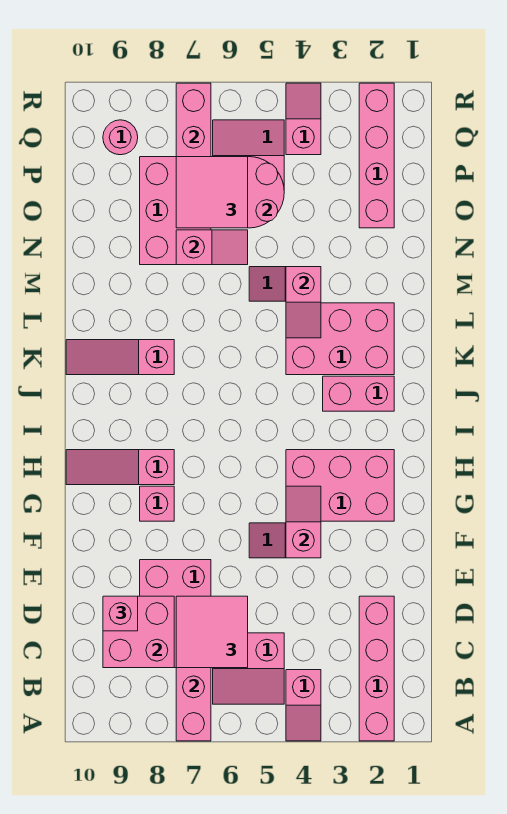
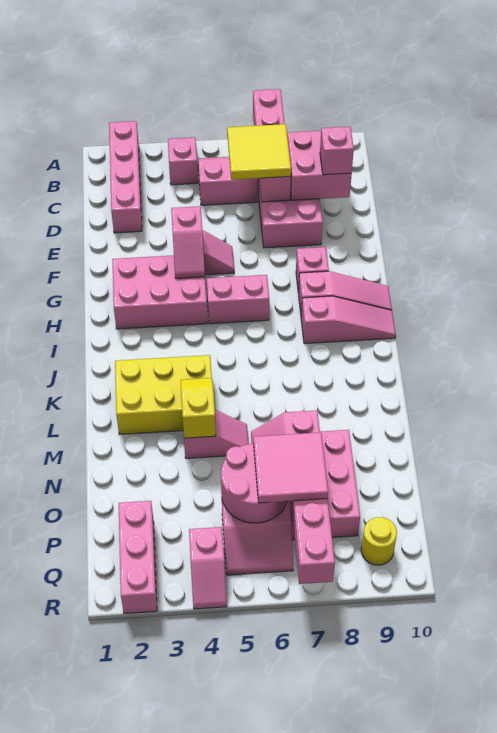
pink tile C6:D7 level 3 -> yellow tile C6:D7 level 3
pink brick J2:J3 level 1 -> pink brick H5:H6 level 1
pink brick K2:L4 level 1 -> yellow brick K2:L4 level 1
pink slope K8:K10 level 1 top 8 -> pink slope I8:I10 level 1 top 8
pink slope L4:M4 level 2 top M -> yellow slope L4:M4 level 2 top M
pink brick O2:R2 level 1 -> pink brick P2:R2 level 1
pink round brick Q9 level 1 -> yellow round brick Q9 level 1

